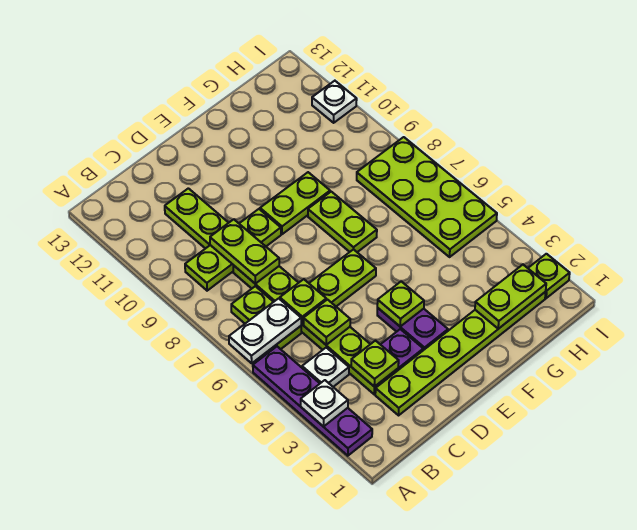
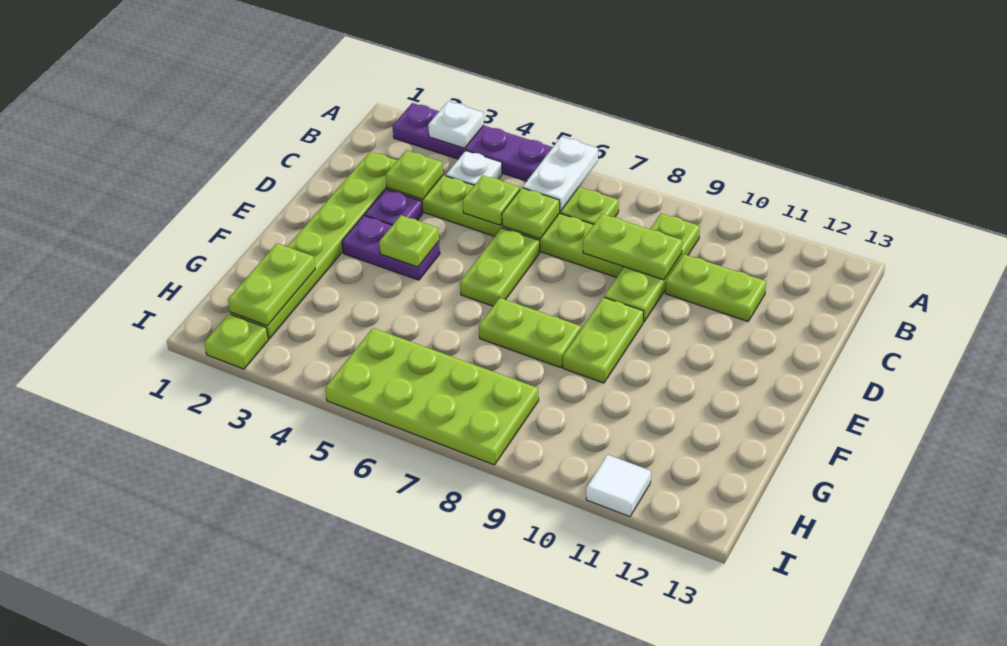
white plate I11 level 1 -> white tile I11 level 1

